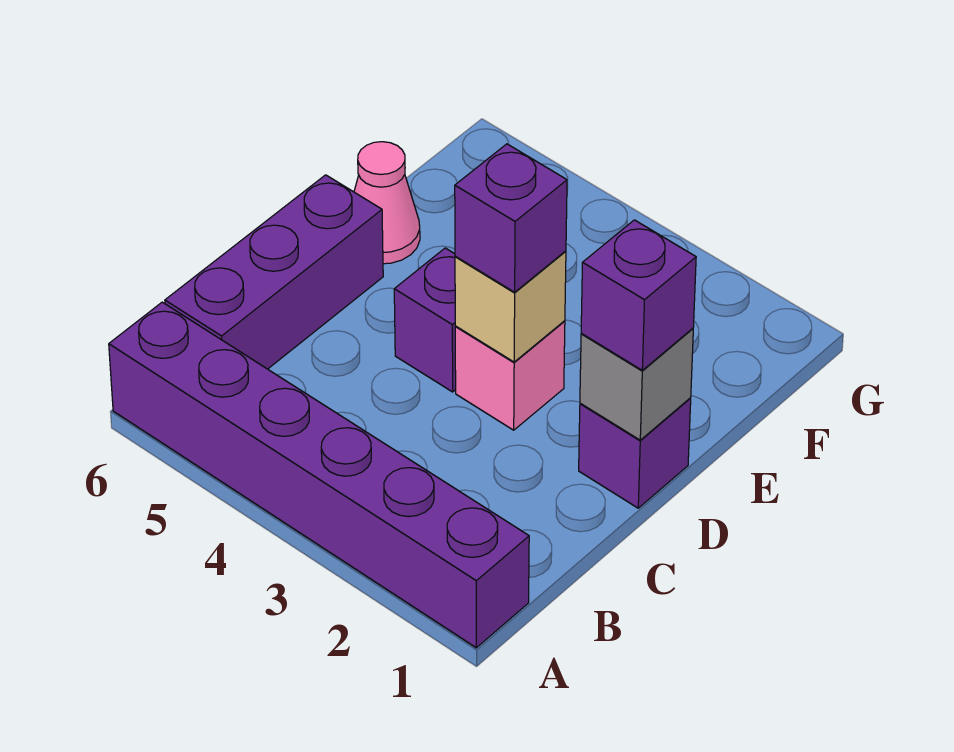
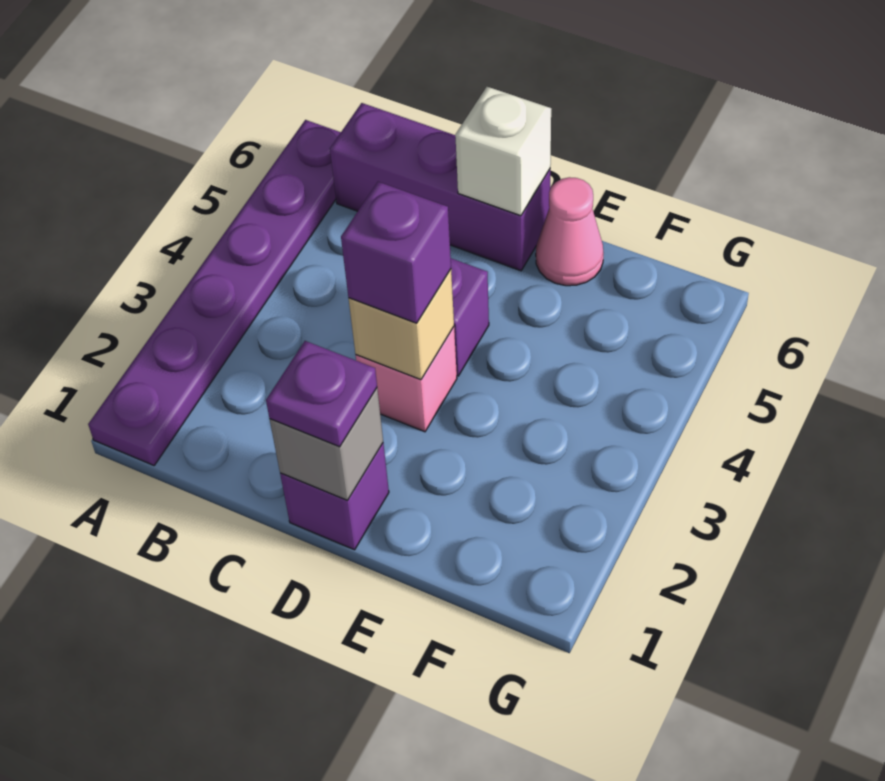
purple brick A1:A6 level 1 -> purple plate A1:A6 level 1
purple brick D1 level 3 -> purple plate D1 level 3
none -> white brick D6 level 2

